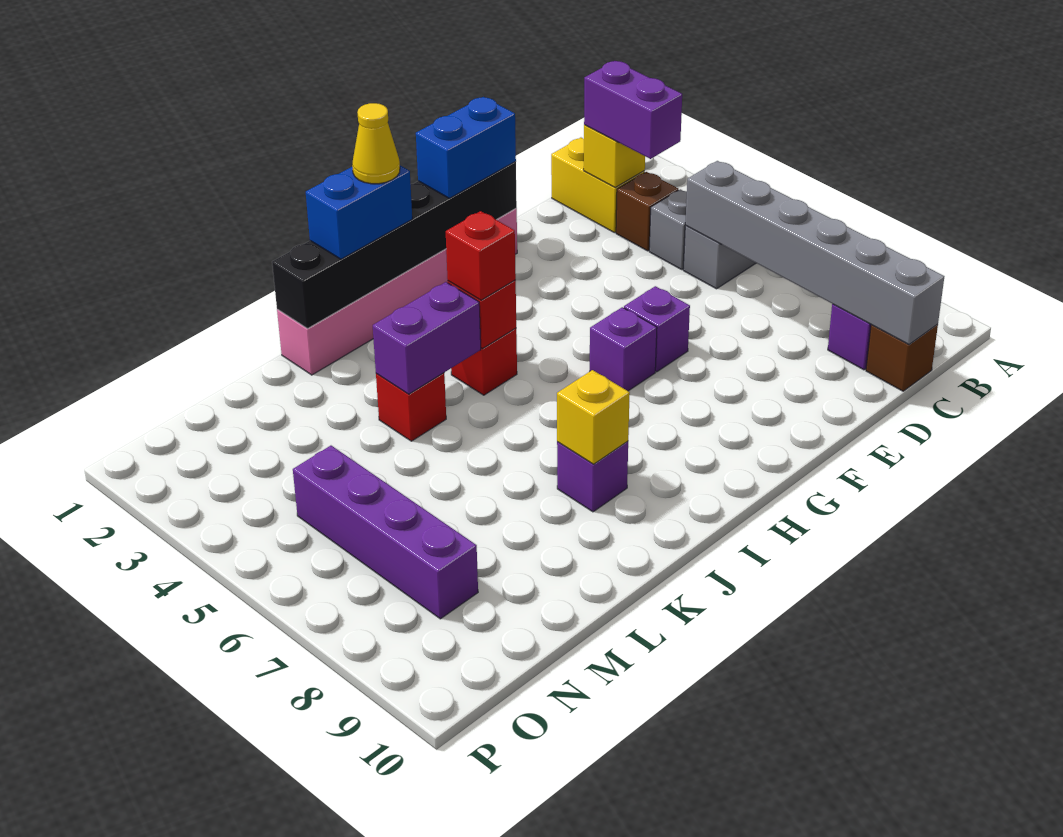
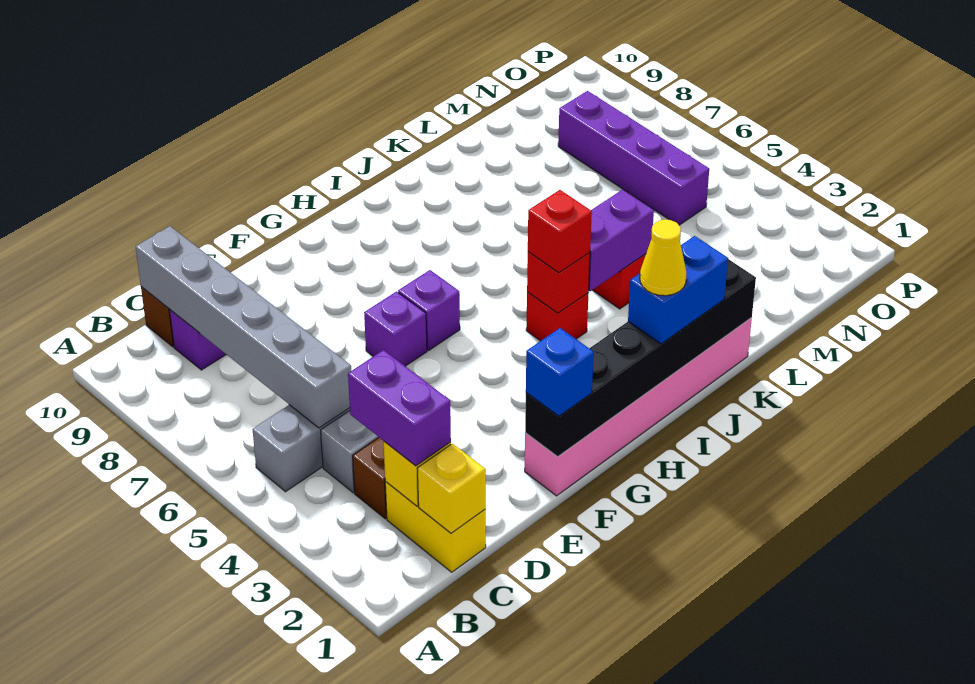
blue brick F1:G1 level 3 -> blue brick F1 level 3
purple brick J8 level 1 -> none
yellow brick J8 level 2 -> yellow brick C1 level 2

